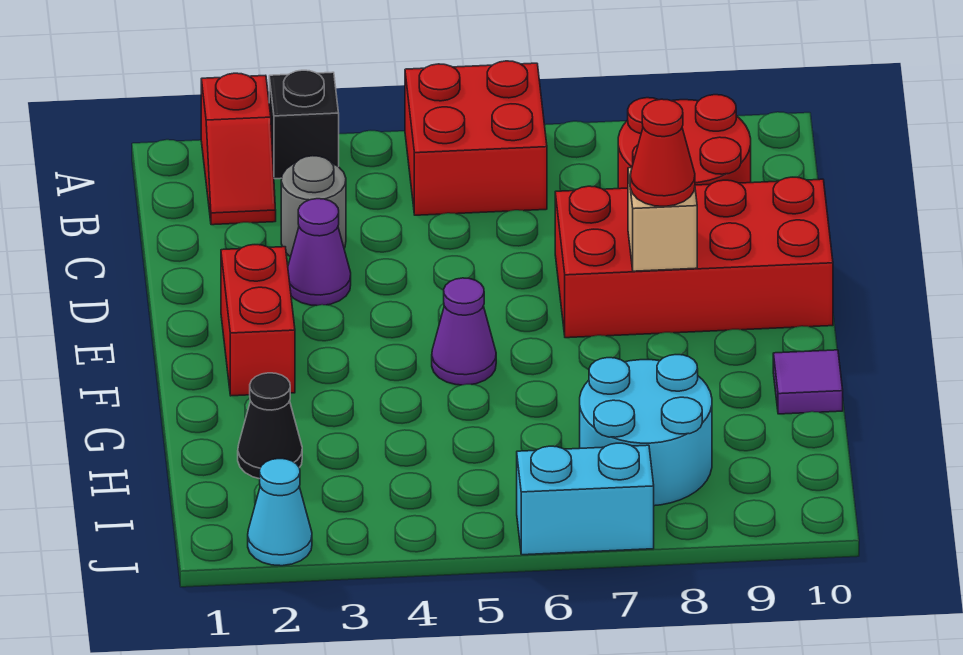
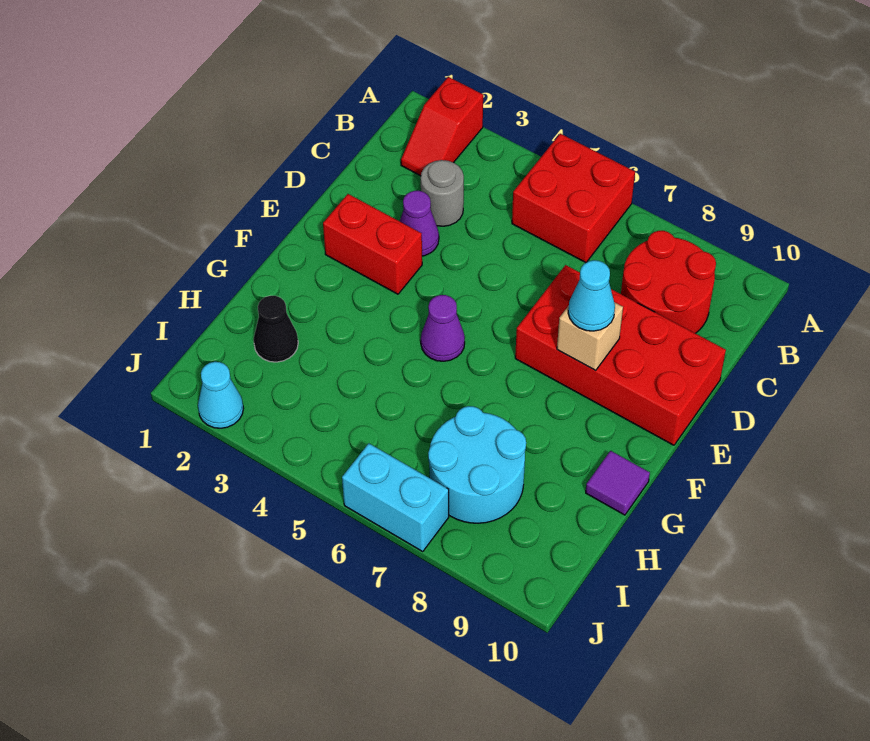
black brick A3 level 1 -> none
red brick E2:F2 level 1 -> red brick E2:E3 level 1
red cone E8 level 3 -> cyan cone E8 level 3

